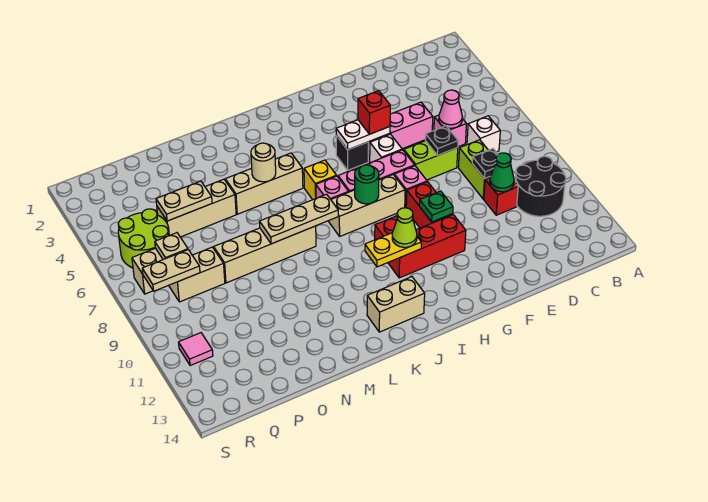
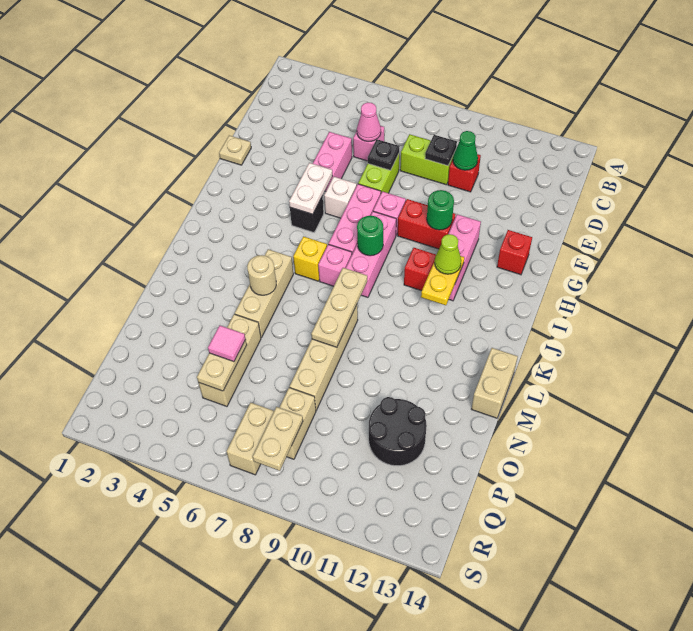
black round brick B10:C11 level 1 -> black round brick O11:P12 level 1
white brick C7 level 1 -> none
red brick G5 level 3 -> red brick G13 level 1
green plate G10 level 2 -> green round brick G10 level 2
red brick G11:I11 level 1 -> pink brick G11:I11 level 1
tan brick H8:J8 level 1 -> pink brick H8:J8 level 1
tan brick J13:K13 level 1 -> tan brick L14:M14 level 1
lime round brick Q5:R6 level 1 -> none
tan plate Q7 level 2 -> tan plate F1 level 1
pink tile R11 level 1 -> pink tile O5 level 3

